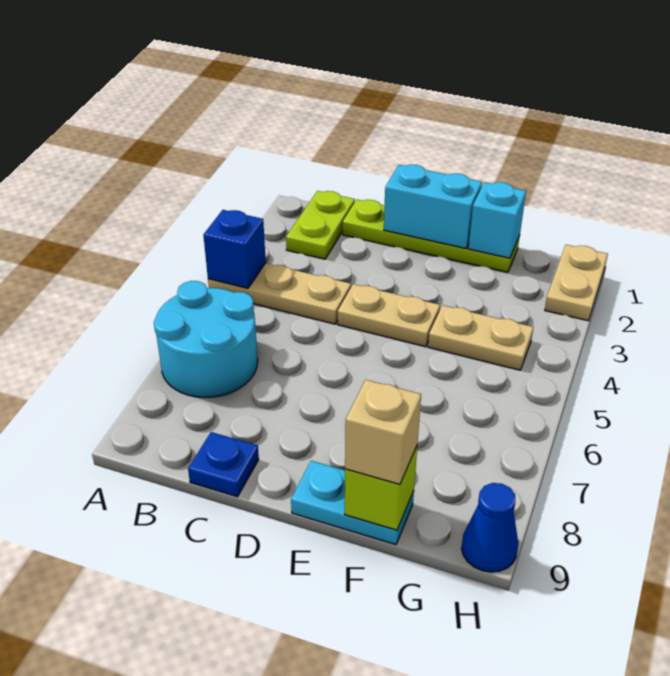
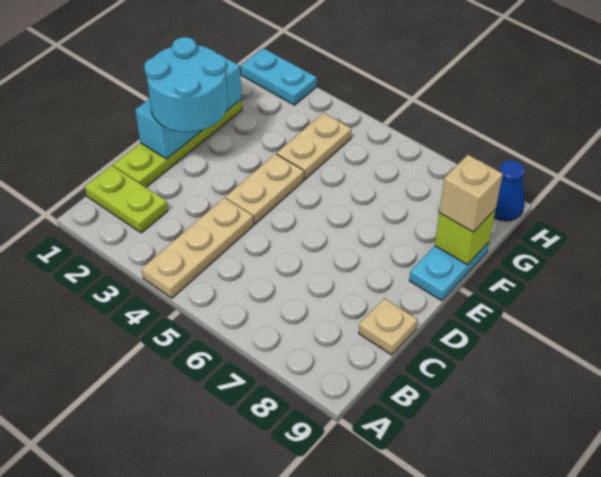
blue brick A4 level 2 -> none
cyan round brick A6:B7 level 1 -> cyan round brick D1:E2 level 3
blue plate C9 level 1 -> tan plate C9 level 1
tan plate H1:H2 level 1 -> cyan plate H1:H2 level 1

